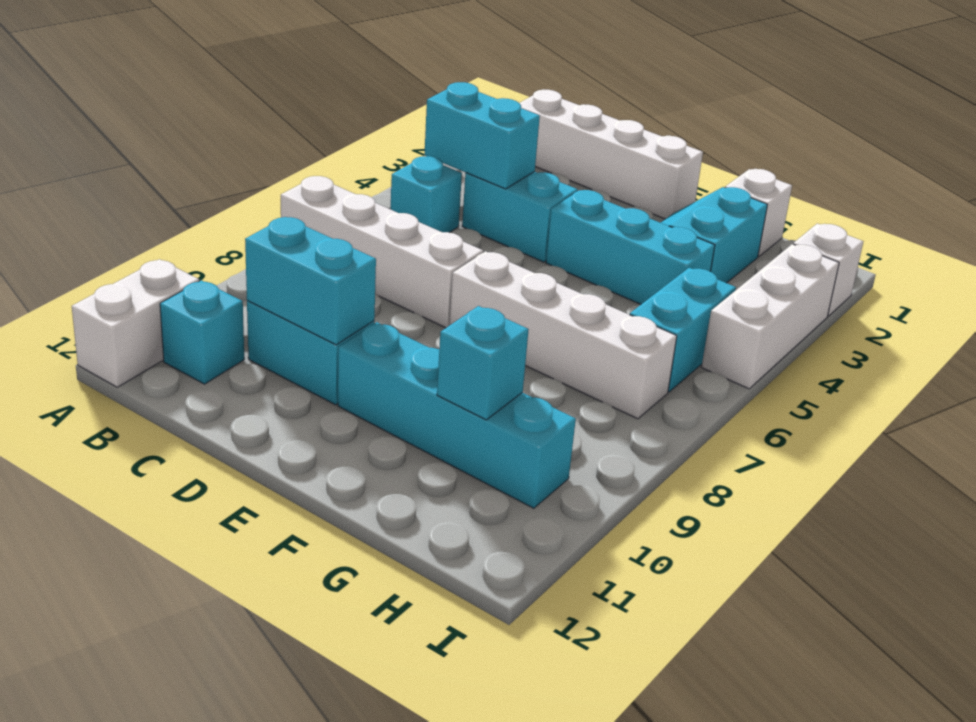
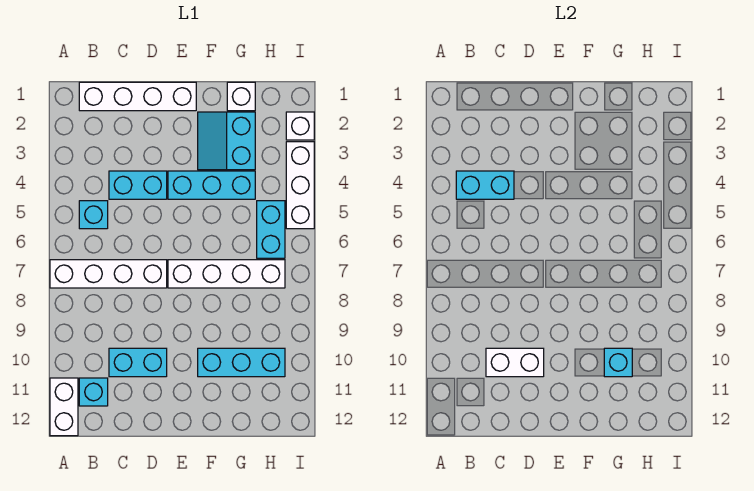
cyan brick C10:D10 level 2 -> white brick C10:D10 level 2
cyan brick E10:H10 level 1 -> cyan brick F10:H10 level 1

